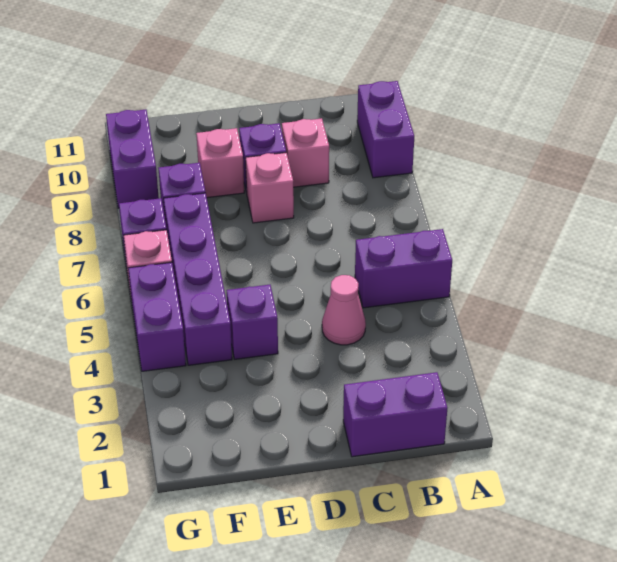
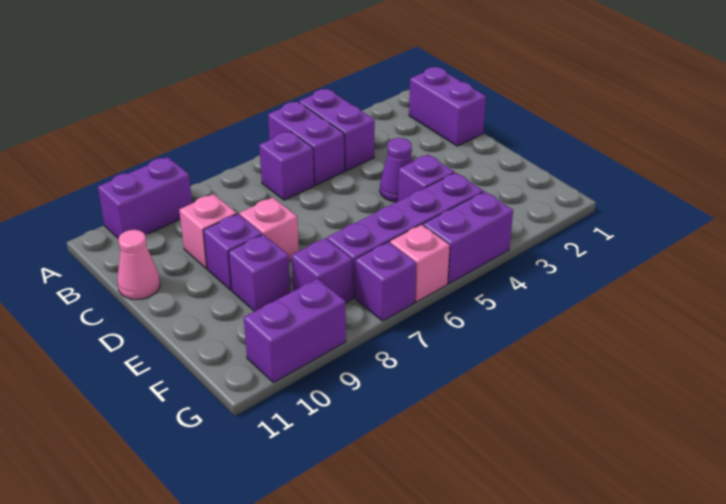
none -> purple brick A4:B4 level 1
none -> purple brick B6 level 1
pink cone C4 level 1 -> pink cone C11 level 1
none -> purple cone D4 level 1
pink brick E9 level 1 -> purple brick E9 level 1

